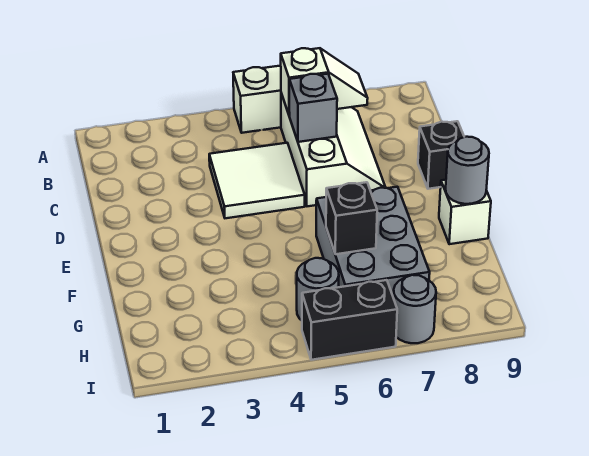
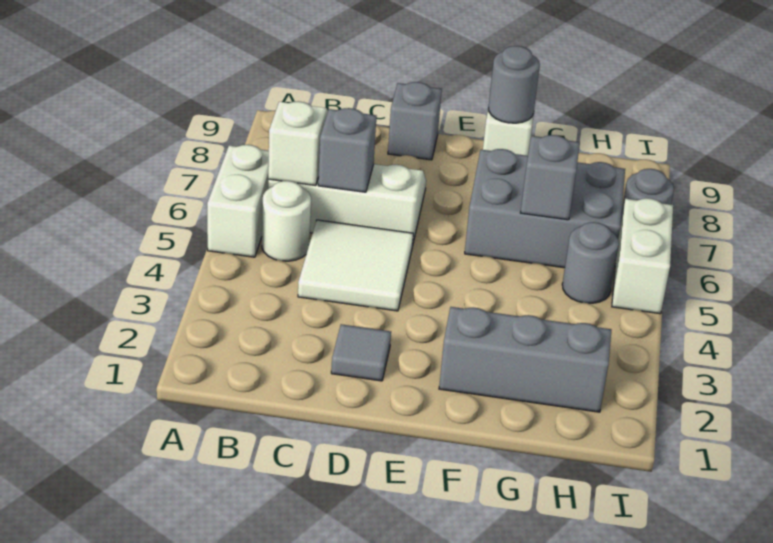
none -> white round brick B5 level 1
none -> grey tile D2 level 1
black brick D9 level 1 -> grey brick D9 level 1
none -> grey brick F2:H2 level 1
black brick G6 level 2 -> grey brick G6 level 2
black brick I5:I6 level 1 -> white brick I5:I6 level 1

